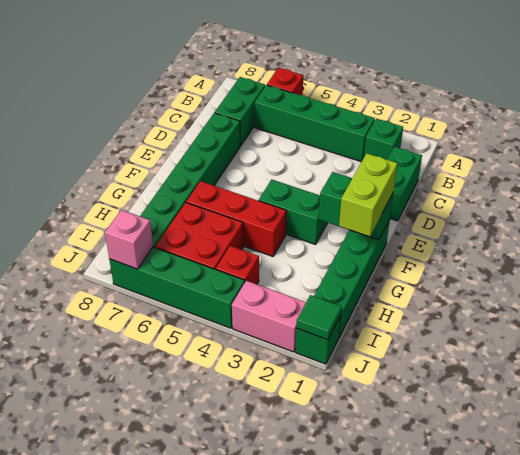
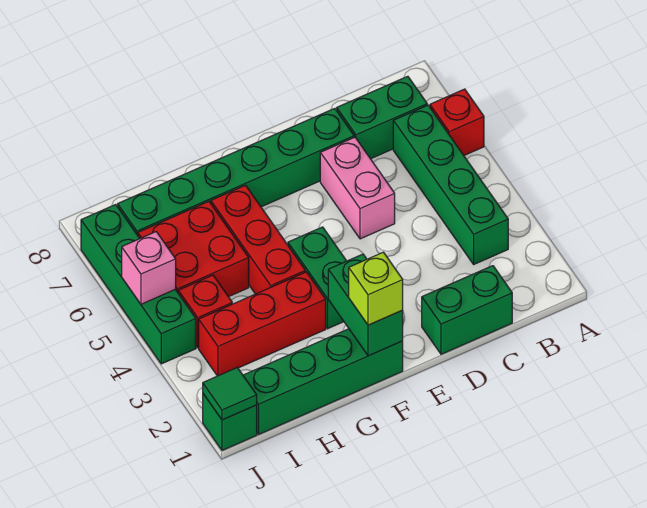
green brick B2 level 1 -> none
lime brick F1:G1 level 3 -> lime brick F1 level 3
none -> red brick G3:I3 level 1
pink brick J2:J3 level 1 -> pink brick D5:D6 level 1
pink brick J7 level 2 -> pink brick J5 level 2

